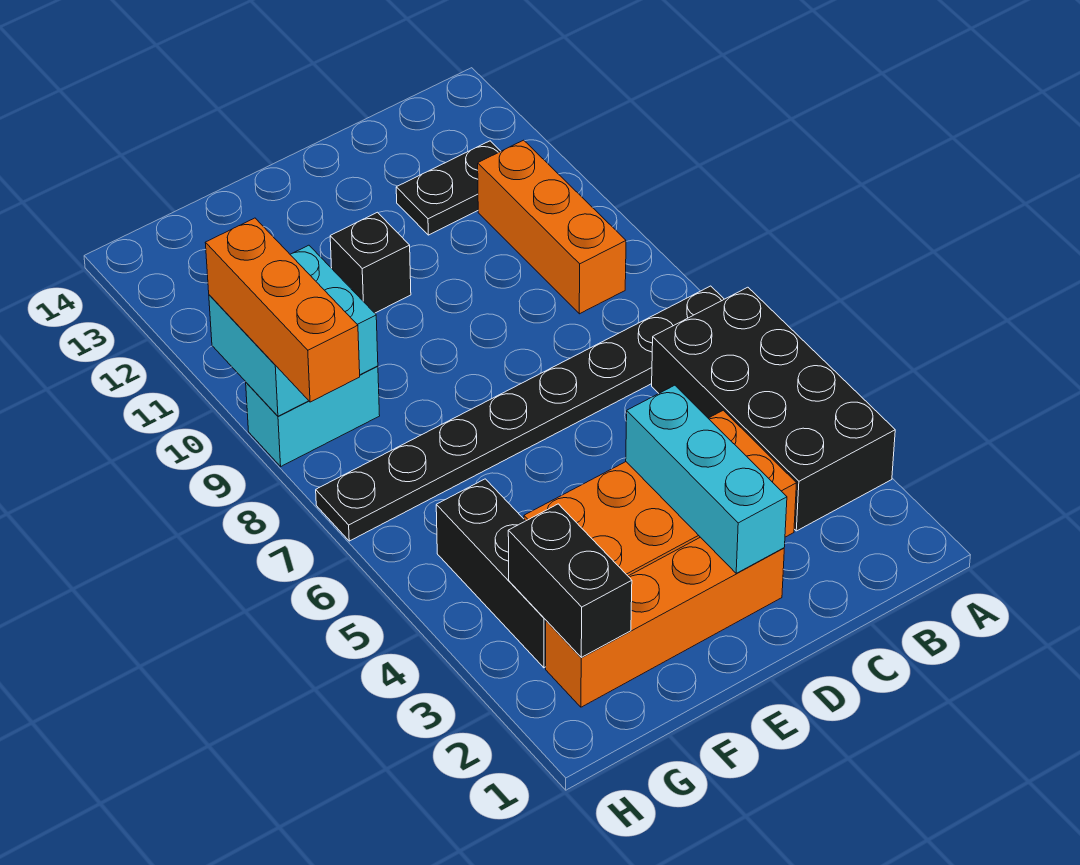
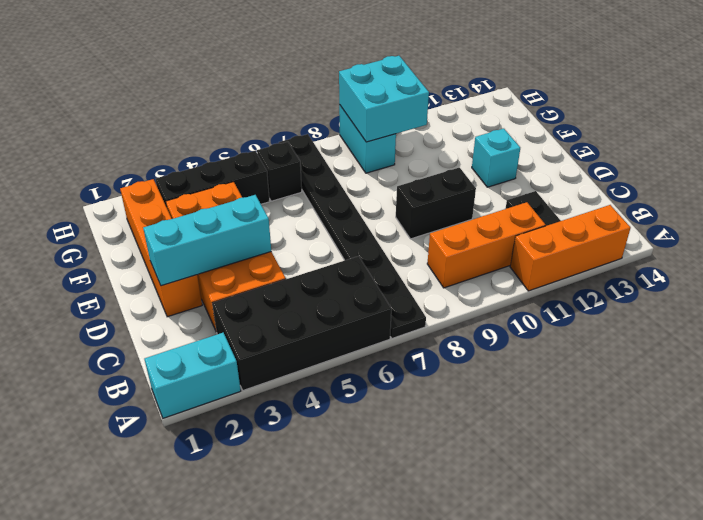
none -> cyan brick A1:A2 level 1
black brick E11 level 1 -> black brick G6 level 1
none -> cyan brick E12 level 1
black brick G2:G3 level 2 -> black brick D9:D10 level 1
orange brick H8:H10 level 3 -> orange brick A11:A13 level 1

